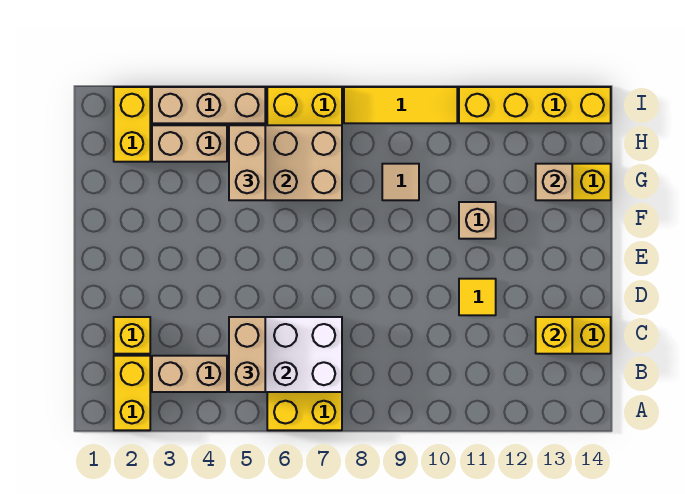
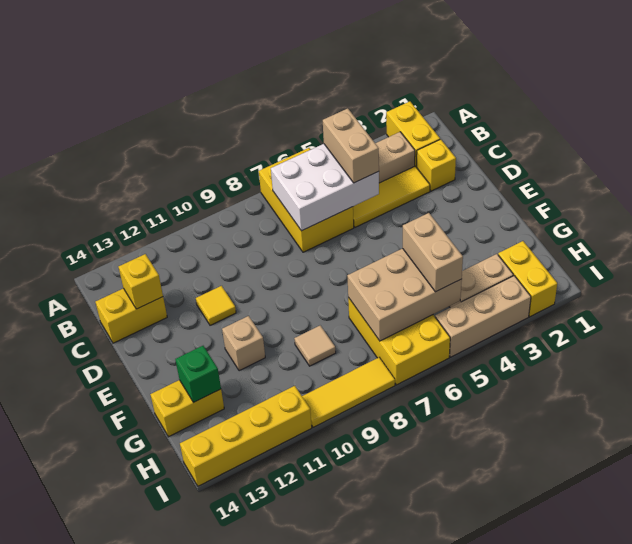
none -> yellow tile C3:C5 level 1
tan brick G13 level 2 -> green brick G13 level 2

